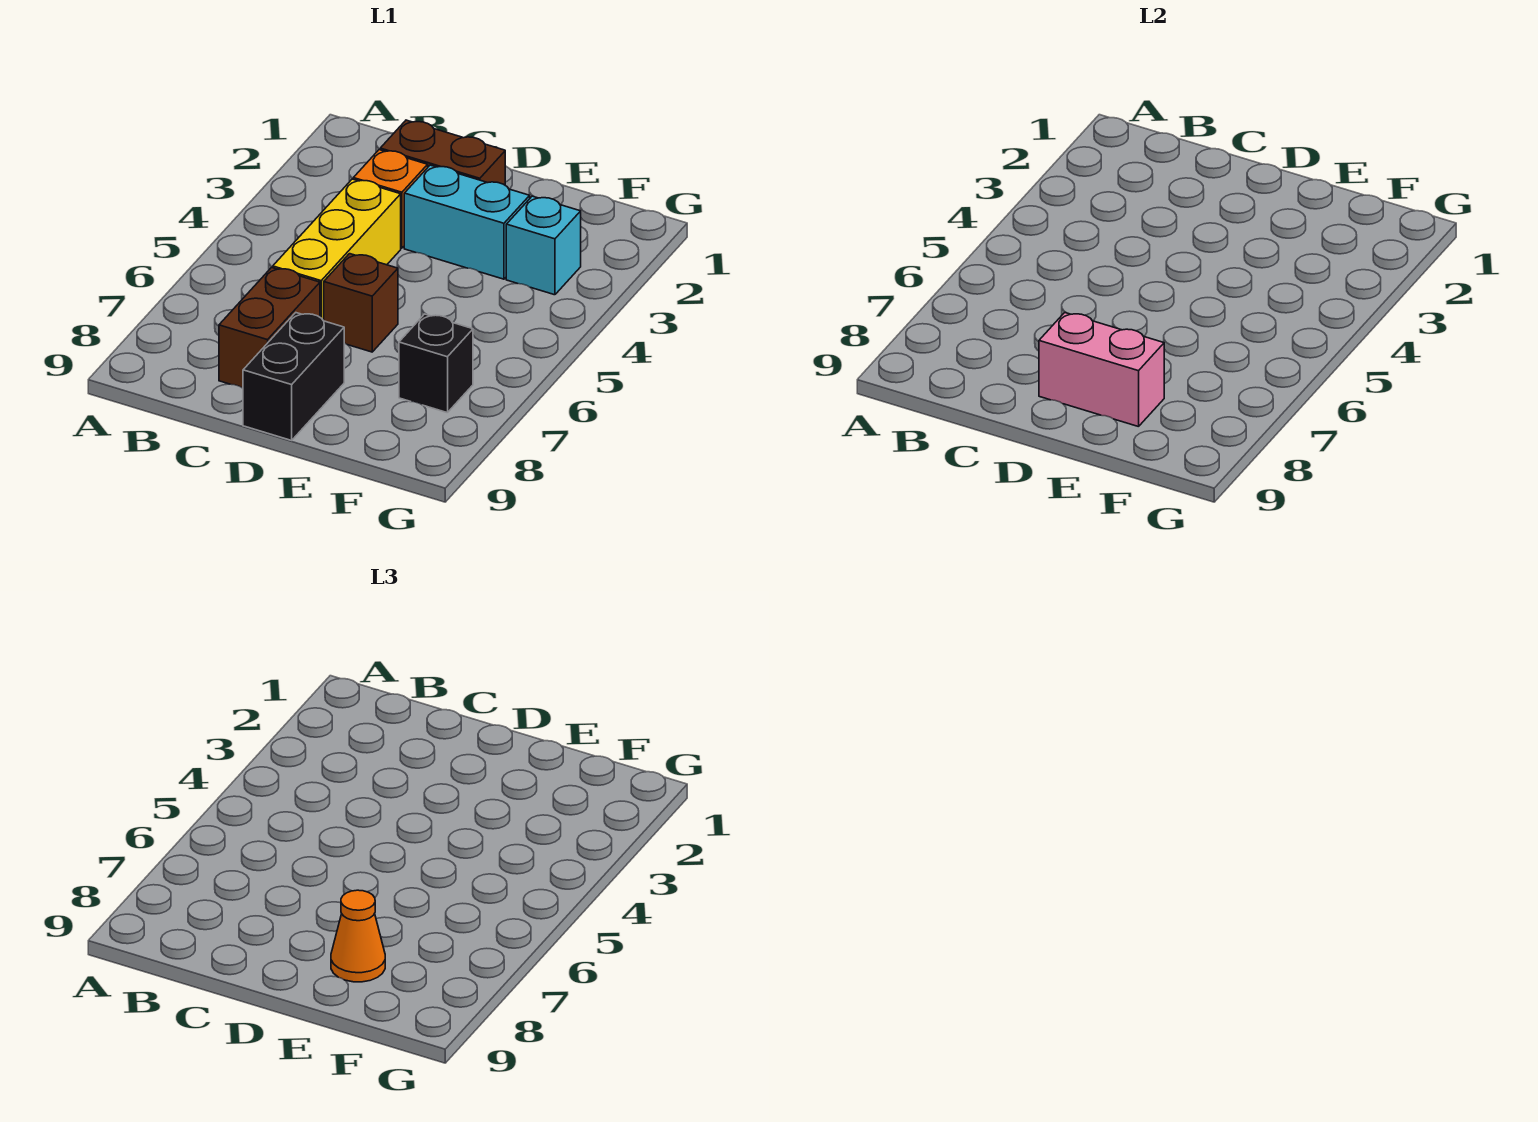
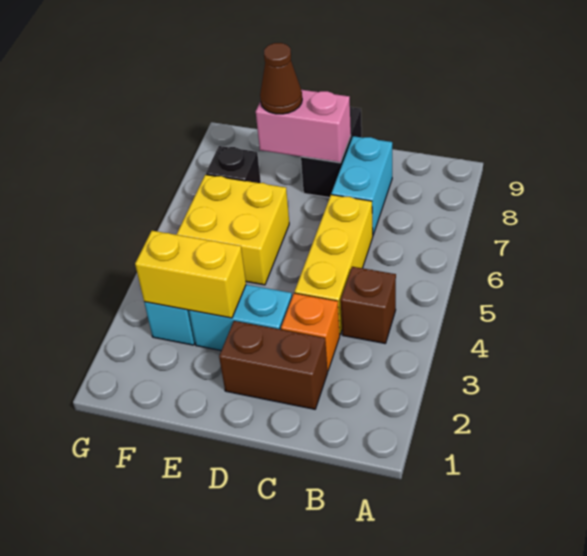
brown brick C7:C8 level 1 -> cyan brick C7:C8 level 1
brown brick D6 level 1 -> brown brick B4 level 1
none -> yellow brick E3:F3 level 2
none -> yellow brick E5:F6 level 1
orange cone E8 level 3 -> brown cone E8 level 3

